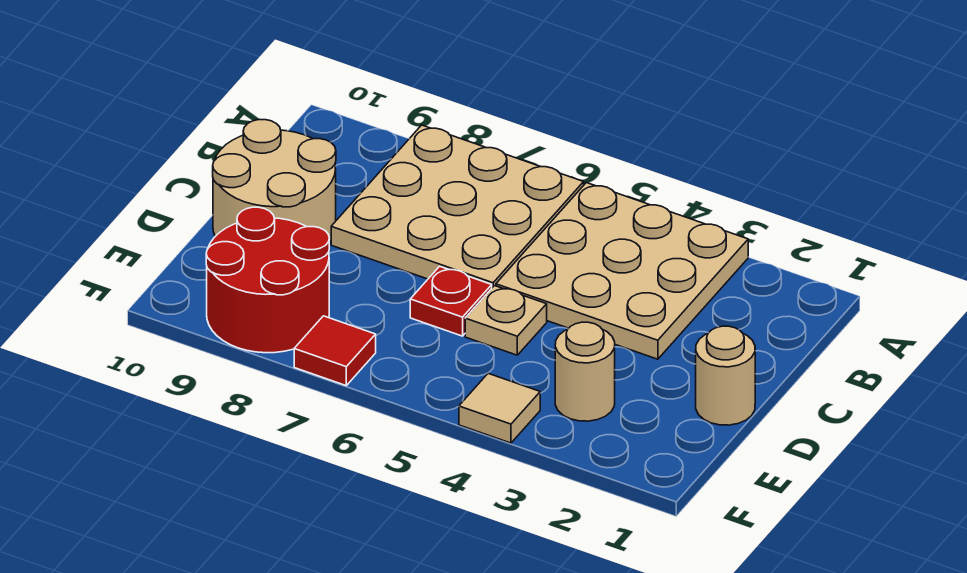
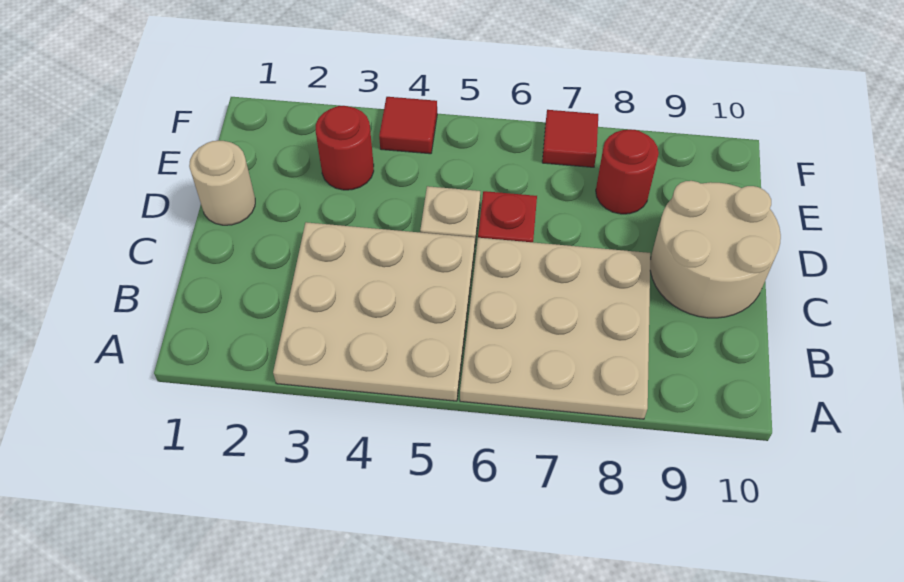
tan round brick E3 level 1 -> red round brick E3 level 1
red round brick E8:F9 level 1 -> red round brick E8 level 1
tan tile F4 level 1 -> red tile F4 level 1

